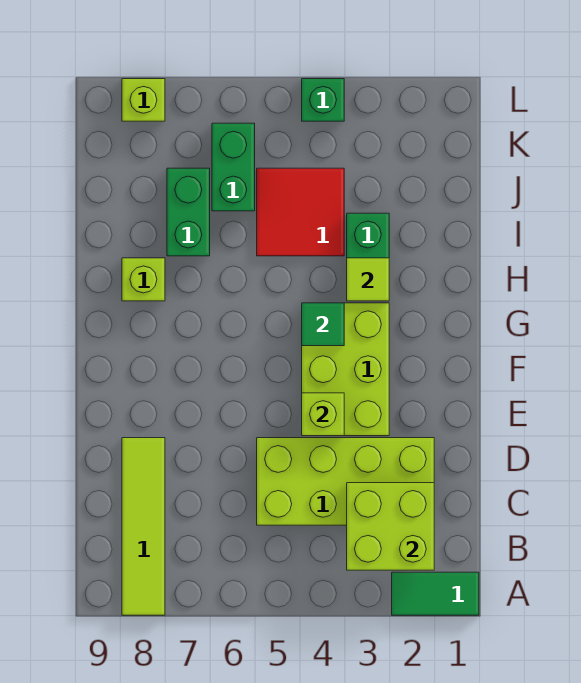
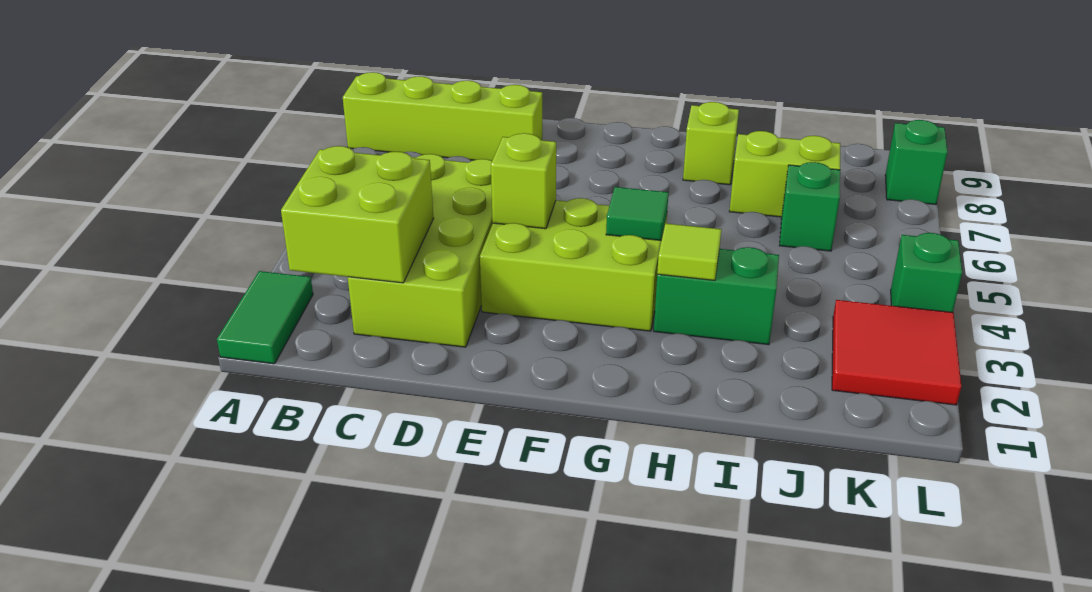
lime tile A8:D8 level 1 -> lime brick A8:D8 level 1
red tile I4:J5 level 1 -> red tile K2:L3 level 1
green brick I7:J7 level 1 -> lime brick I7:J7 level 1
green brick J6:K6 level 1 -> green brick J6 level 1
lime brick L8 level 1 -> green brick L8 level 1

